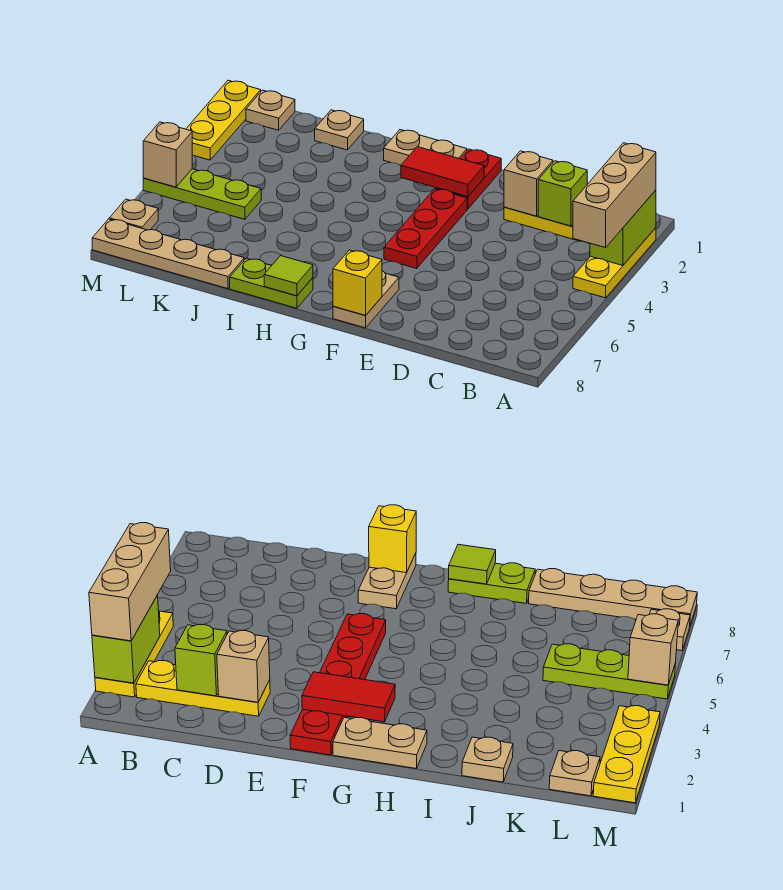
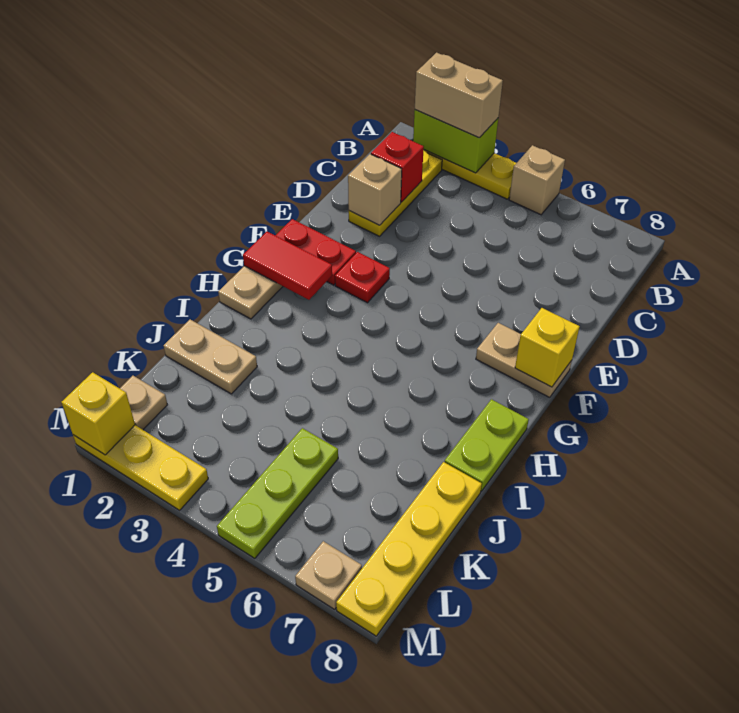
tan brick A2:A4 level 3 -> tan brick A2:A3 level 3
lime brick C2 level 2 -> red brick C2 level 2
red tile F2:G2 level 2 -> red tile G1:G2 level 2
red plate F3:F5 level 1 -> red plate F3 level 1
lime tile H8 level 2 -> none
tan plate J1 level 1 -> tan plate J1:J2 level 1
tan plate J8:M8 level 1 -> yellow plate J8:M8 level 1
none -> yellow brick M1 level 2
tan brick M5 level 2 -> tan brick A5 level 1

